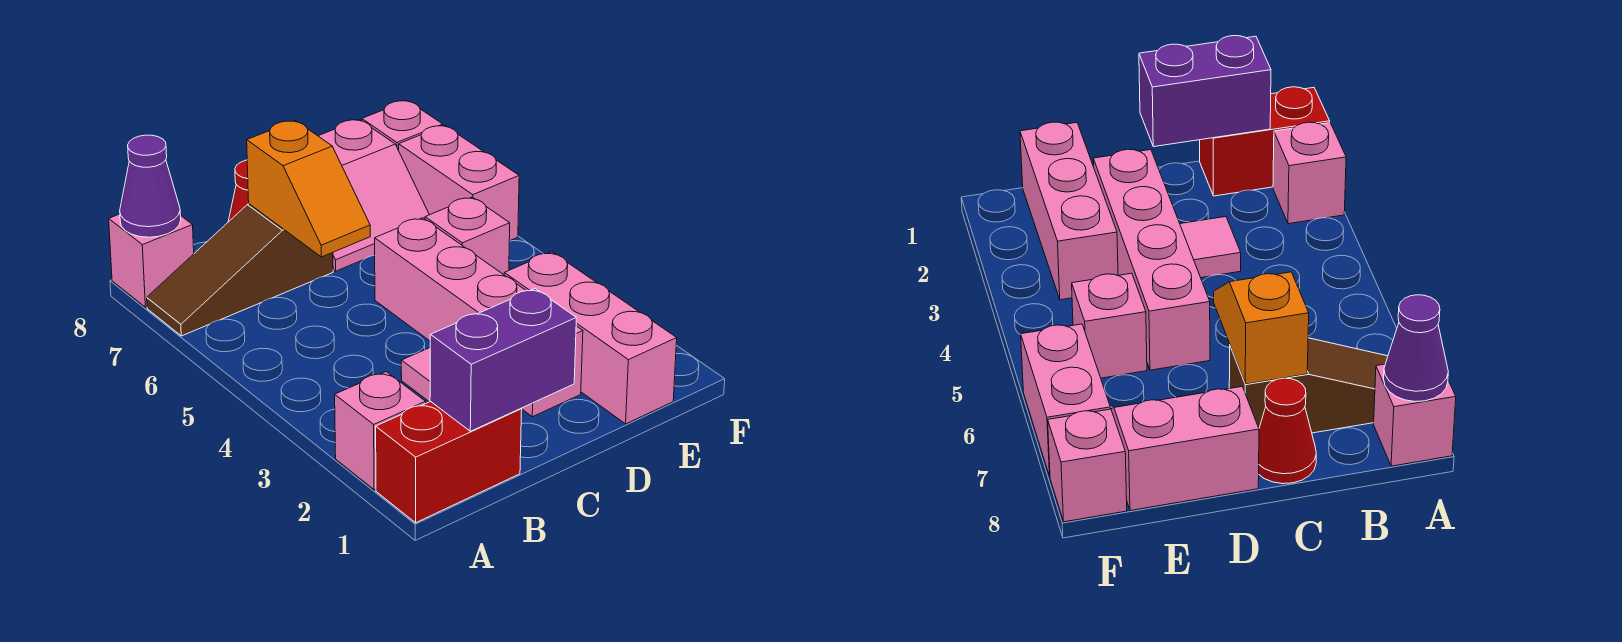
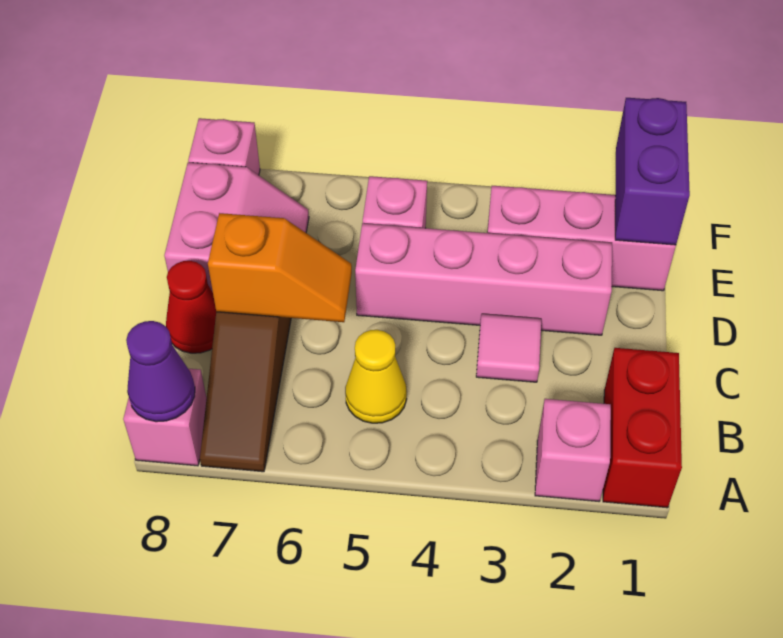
purple brick B1:C1 level 2 -> purple brick E1:F1 level 2
none -> yellow cone B5 level 1
pink brick F6:F7 level 1 -> none

